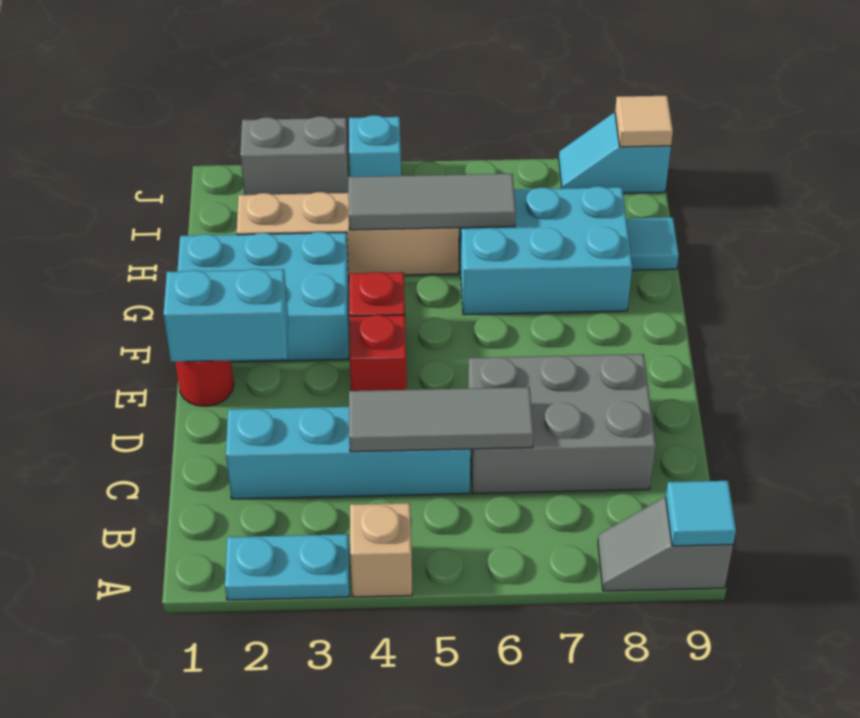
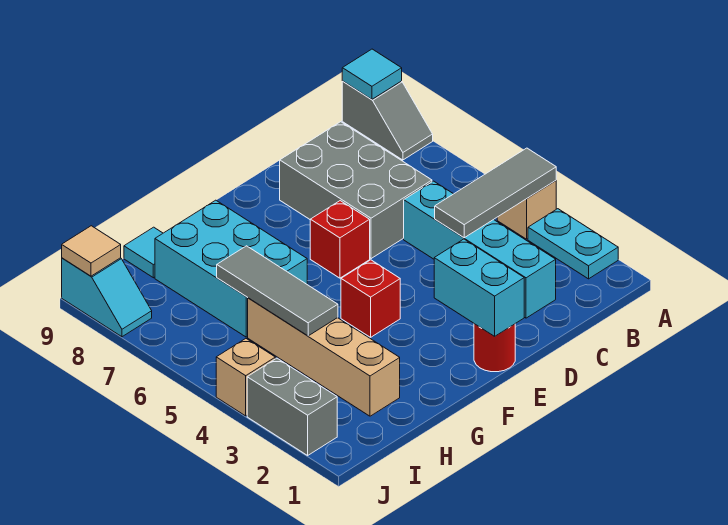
grey tile C4:C6 level 2 -> grey tile A4:C4 level 2
red brick E4 level 1 -> red brick E6 level 1
cyan brick F1:G3 level 1 -> none
cyan brick J4 level 1 -> tan brick J4 level 1

